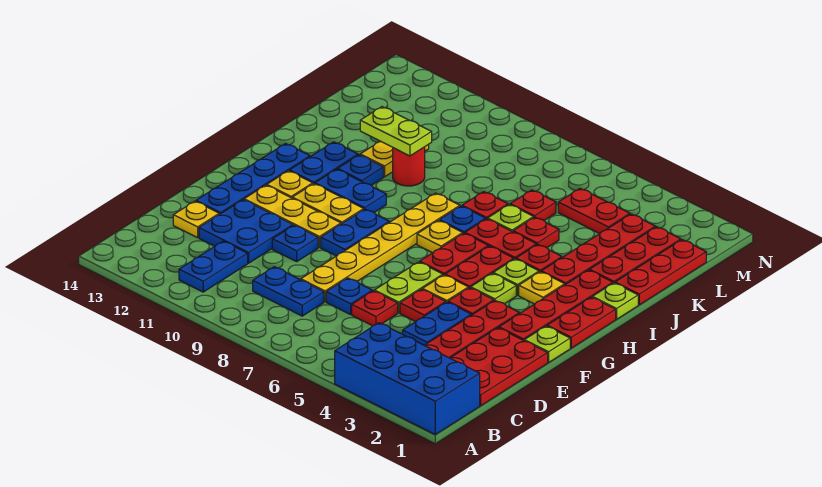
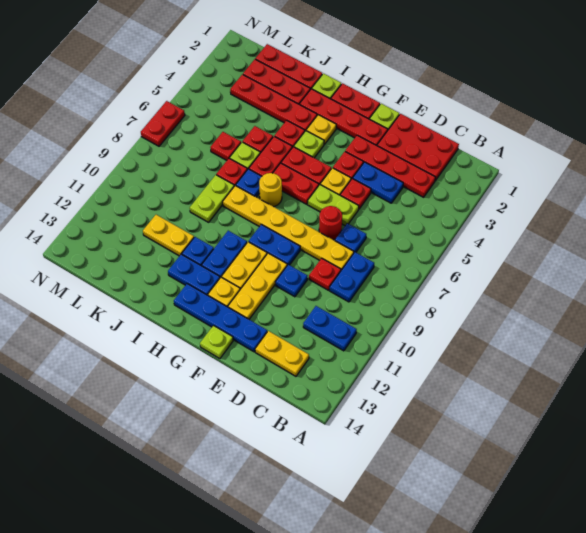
blue brick A1:B4 level 1 -> none
red plate D6 level 1 -> red plate D9 level 1
blue plate D11:E12 level 1 -> none
yellow plate D13 level 1 -> yellow plate C13:D13 level 1
lime plate G4 level 1 -> lime plate F14 level 1
yellow plate H7 level 1 -> yellow round brick H7 level 1
red round brick J10 level 1 -> red round brick E7 level 1
lime plate J10:J11 level 2 -> lime plate J8:J9 level 1
red plate L4:L5 level 1 -> red plate N6:N7 level 1

